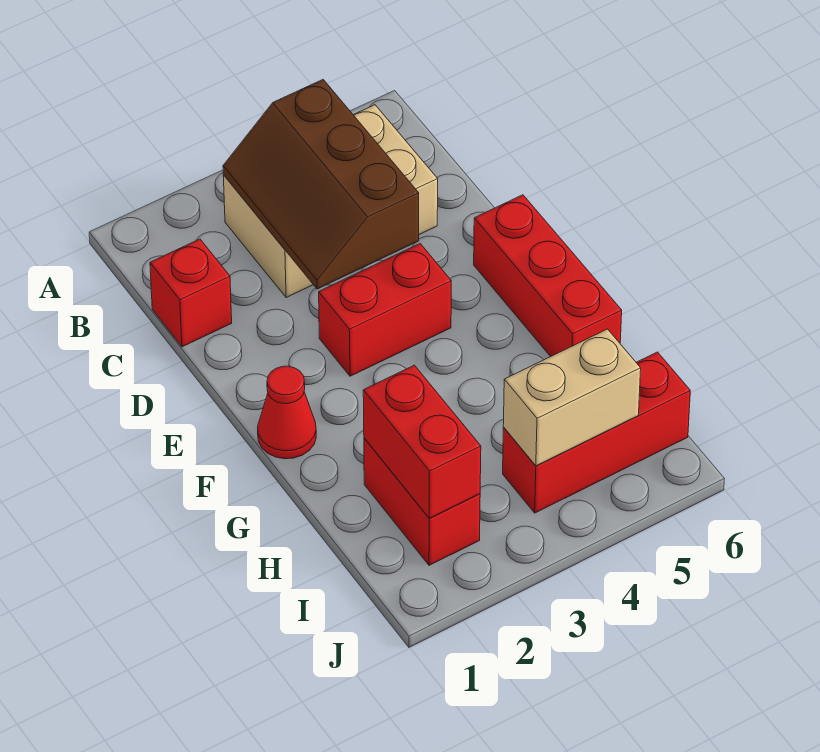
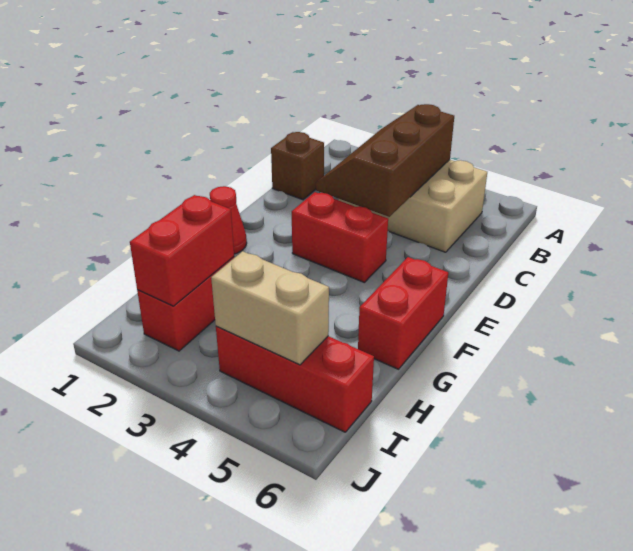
red brick C1 level 1 -> brown brick C1 level 1
red brick E6:G6 level 1 -> red brick F6:G6 level 1

